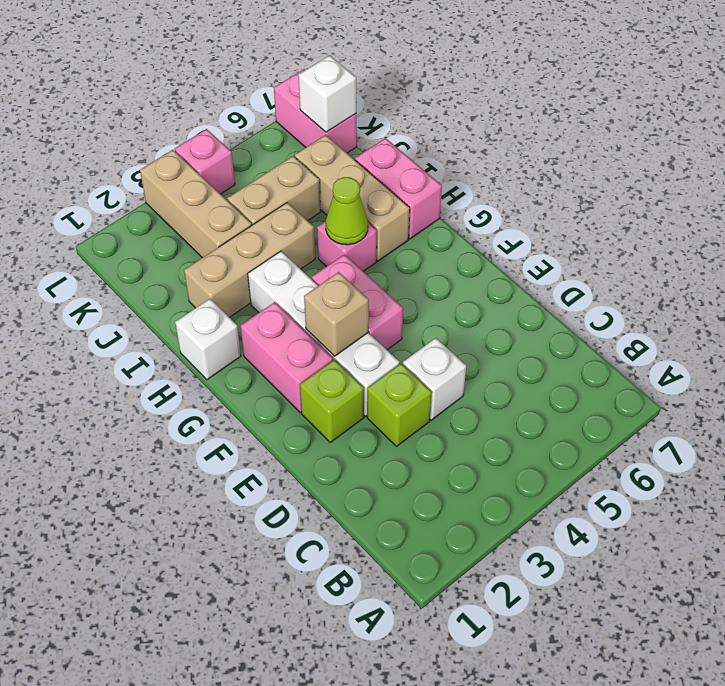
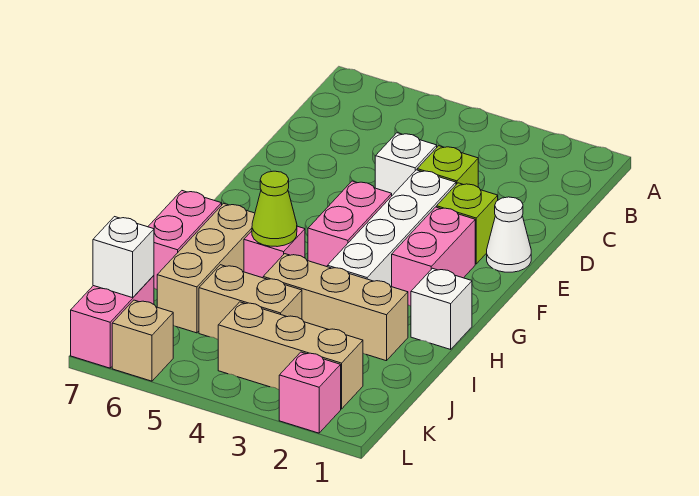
none -> white cone E1 level 1
tan brick F3 level 2 -> tan brick L6 level 1
tan brick J3:L3 level 1 -> tan brick K2:K4 level 1
pink brick L4 level 1 -> pink brick L2 level 1

